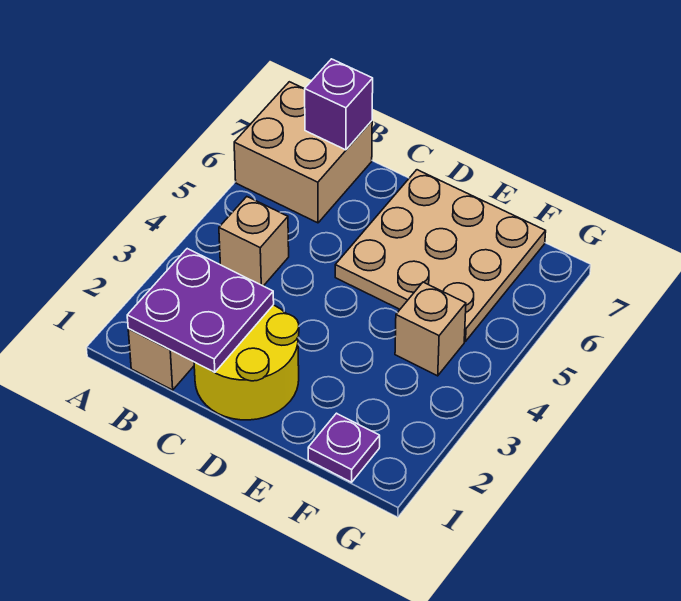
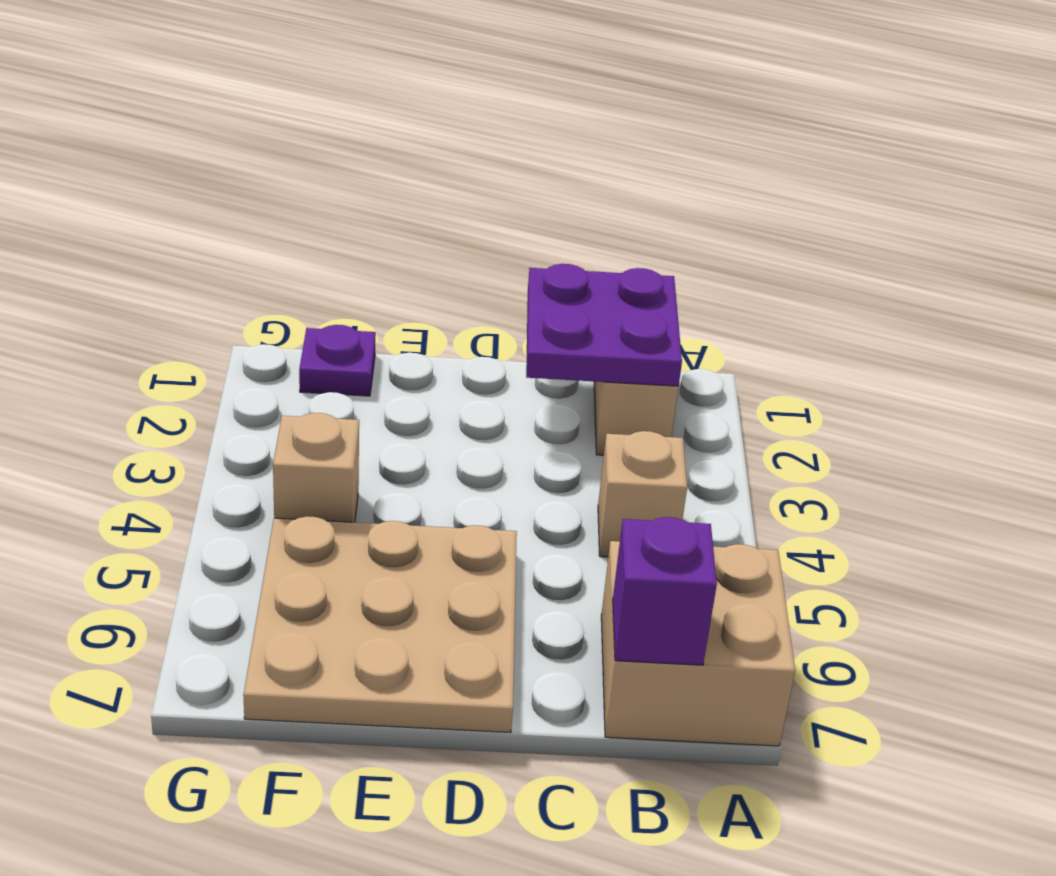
yellow round brick C1:D2 level 1 -> none

